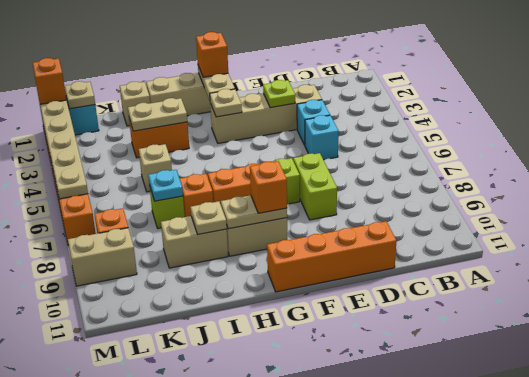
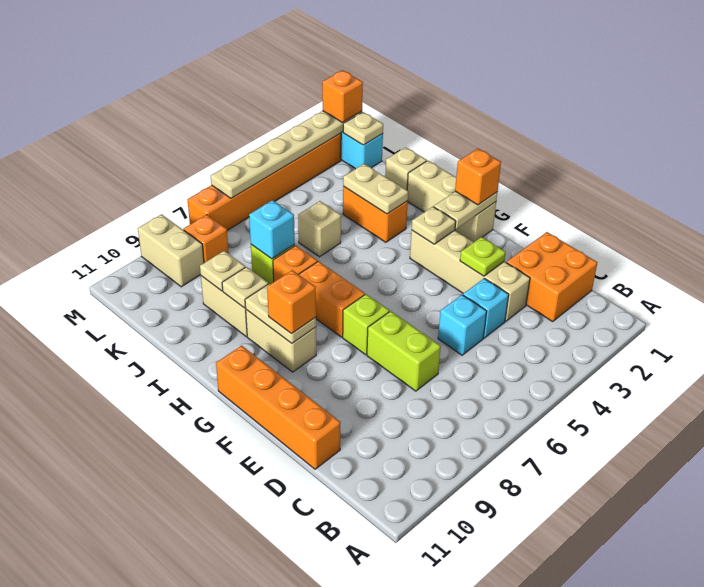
none -> orange brick C1:D2 level 1
lime brick E7:E8 level 1 -> lime brick D7:E7 level 1
cyan plate J7 level 2 -> cyan brick J7 level 2
none -> tan plate J9 level 2

